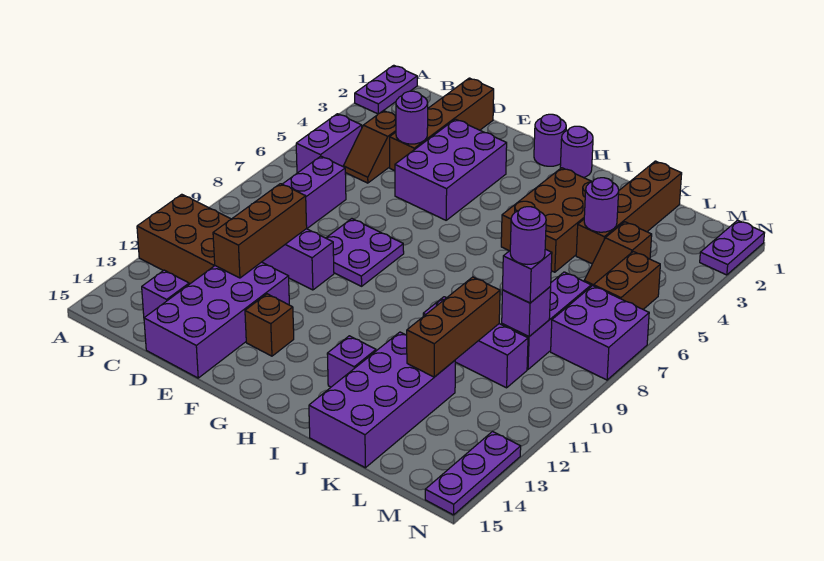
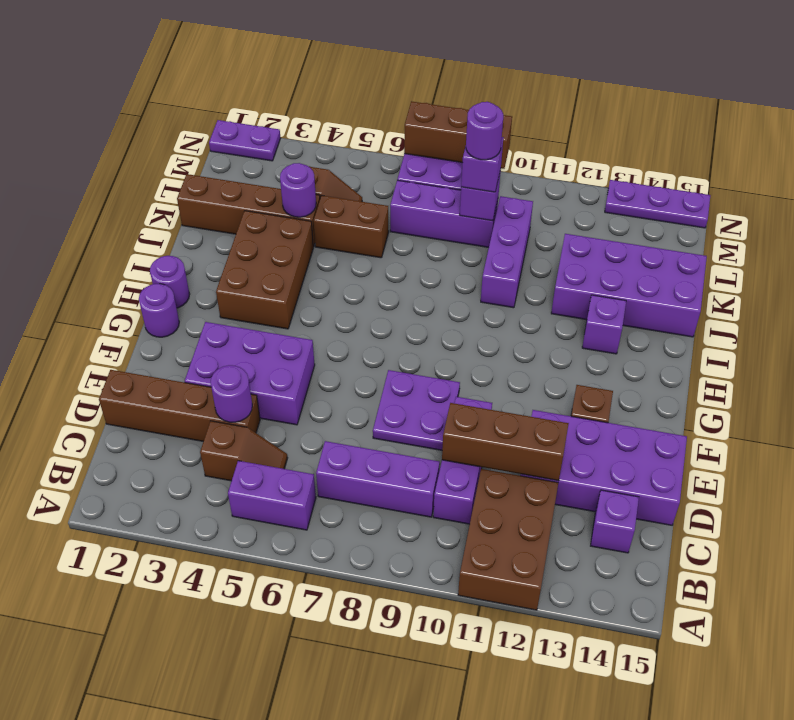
purple plate A1:A2 level 1 -> none
brown brick I3:J5 level 1 -> brown brick H3:J4 level 1
brown brick K10:K12 level 2 -> brown brick N7:N9 level 2
brown brick M5:M6 level 1 -> brown brick K5:K6 level 1

